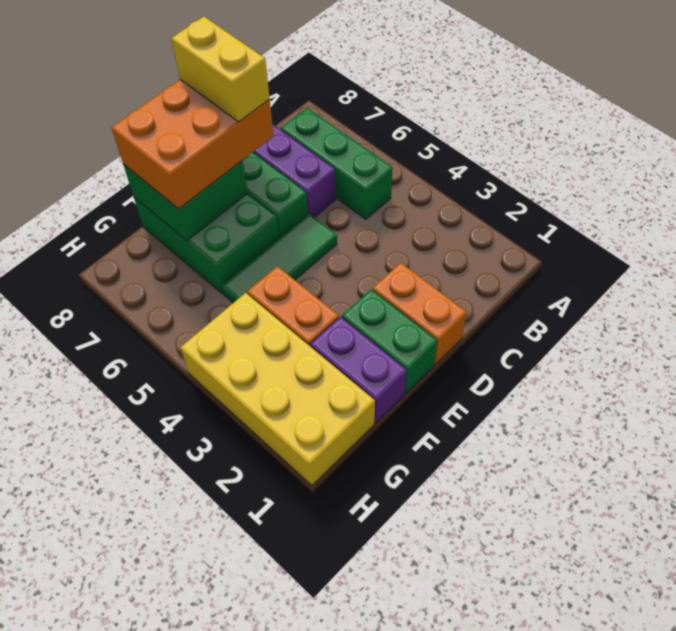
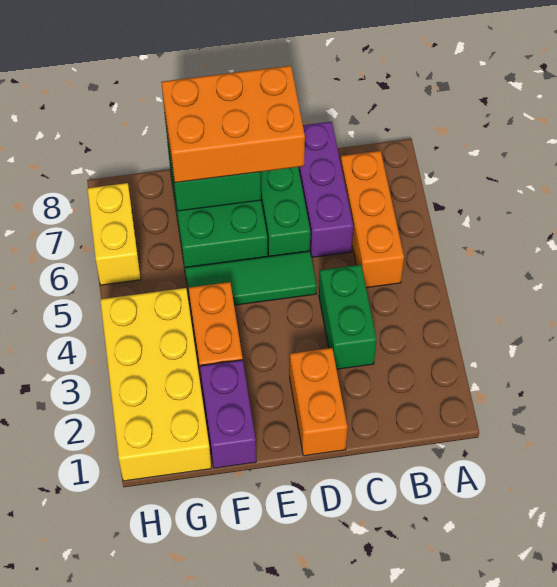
green brick B5:B7 level 1 -> orange brick B5:B7 level 1
yellow brick D7:D8 level 4 -> yellow brick H6:H7 level 1
green brick E1:E2 level 1 -> green brick C3:C4 level 1

